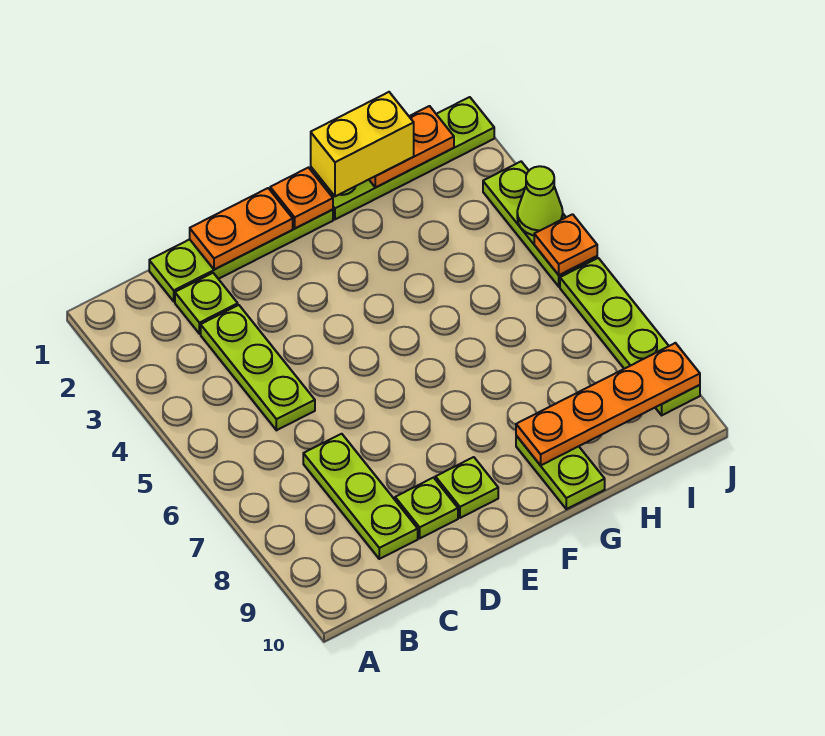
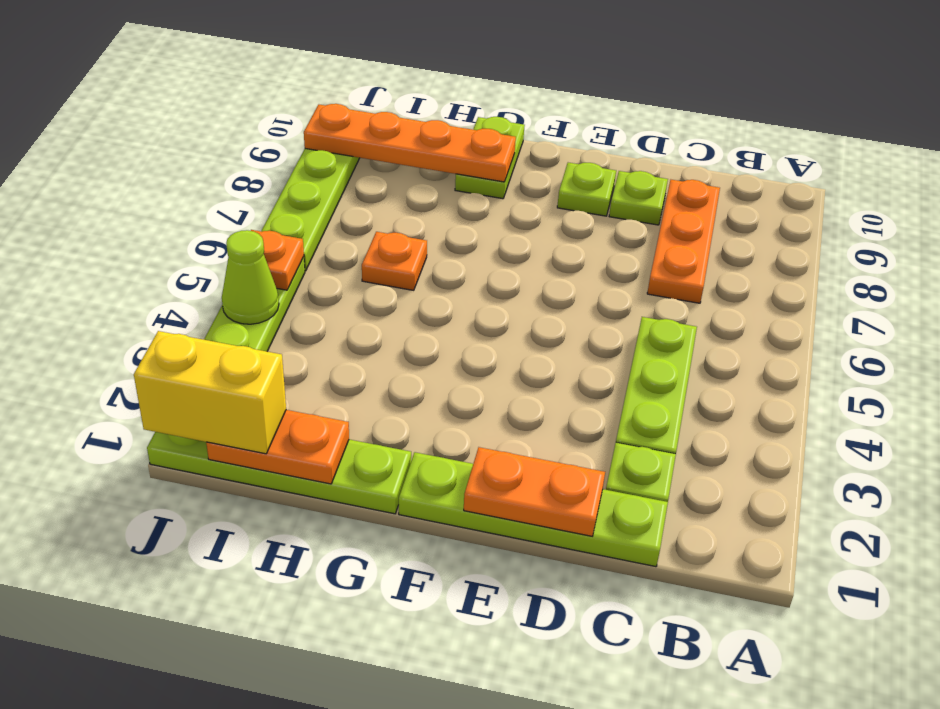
lime plate C7:C9 level 1 -> orange plate C7:C9 level 1
orange plate F1 level 2 -> orange plate H6 level 1
yellow brick G1:H1 level 3 -> yellow brick I1:J1 level 3

